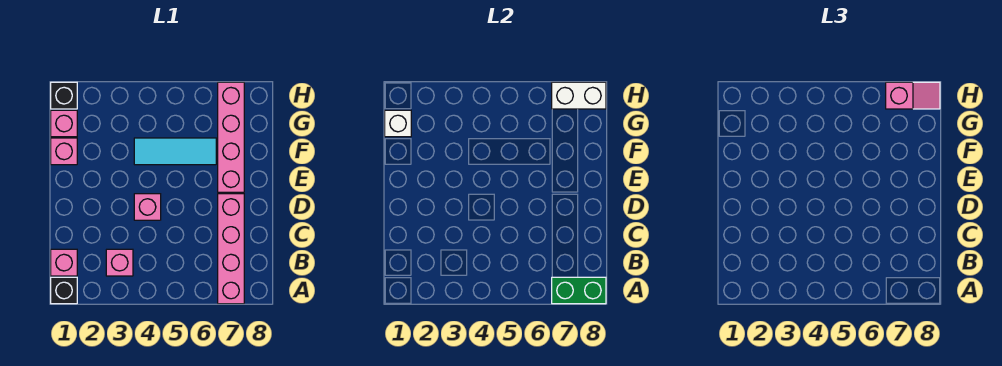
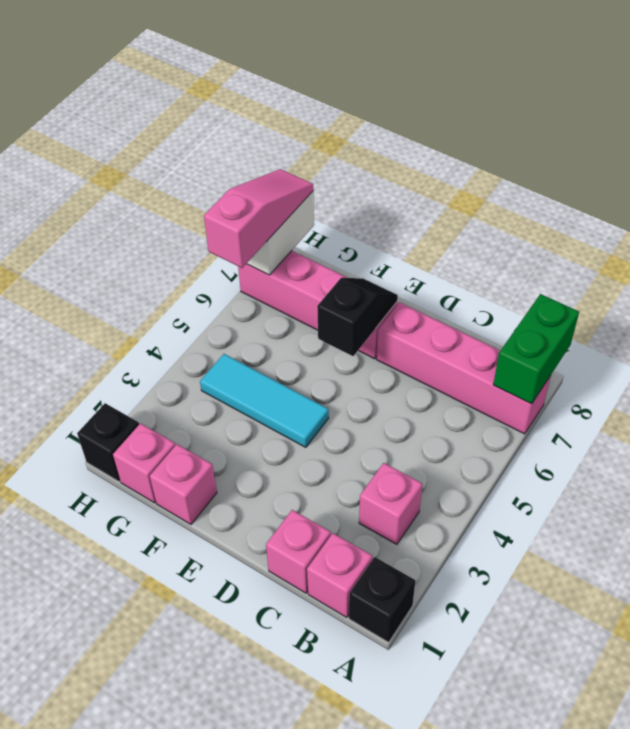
pink brick D4 level 1 -> pink brick C1 level 1
none -> black slope E6:E7 level 2 top 6
cyan tile F4:F6 level 1 -> cyan tile E4:G4 level 1
white brick G1 level 2 -> none
pink slope H7:H8 level 3 top 7 -> pink slope H6:H8 level 3 top 6

